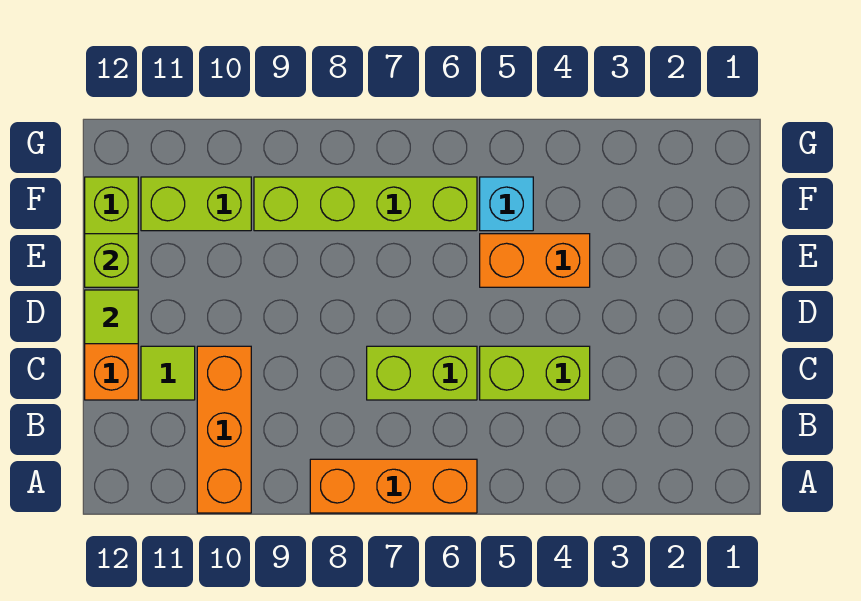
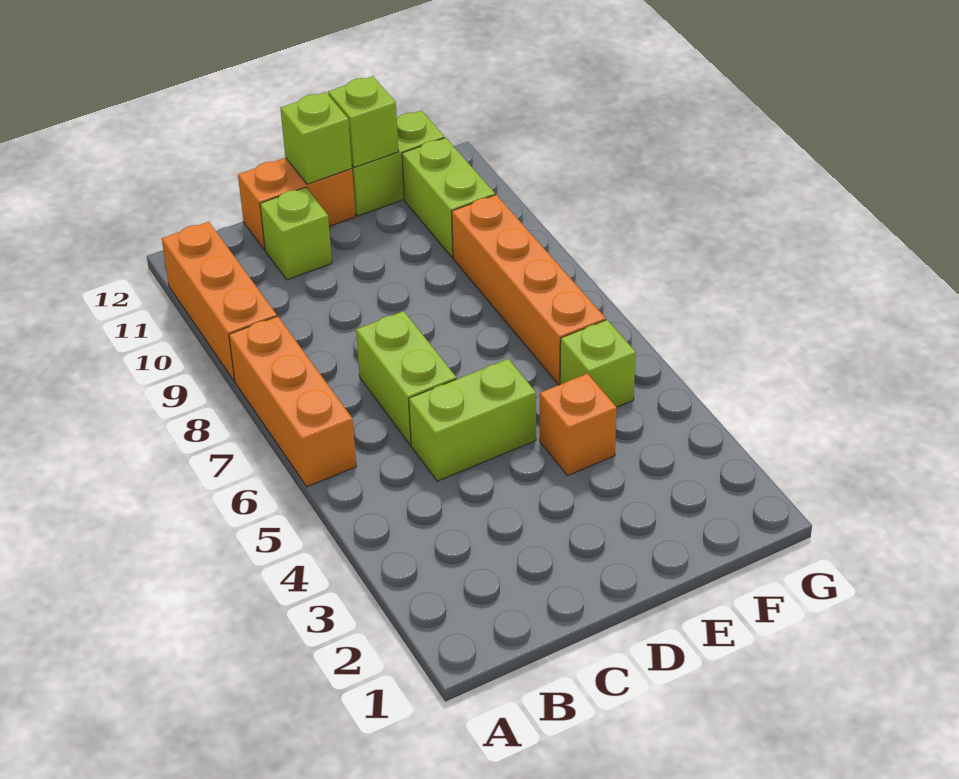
orange brick A10:C10 level 1 -> orange brick A9:A11 level 1
lime brick C4:C5 level 1 -> lime brick C5:D5 level 1
lime tile C11 level 1 -> lime brick C11 level 1
lime tile D12 level 2 -> lime brick D12 level 2
orange brick E4:E5 level 1 -> orange brick E4 level 1
cyan brick F5 level 1 -> lime brick F5 level 1
lime brick F6:F9 level 1 -> orange brick F6:F9 level 1

